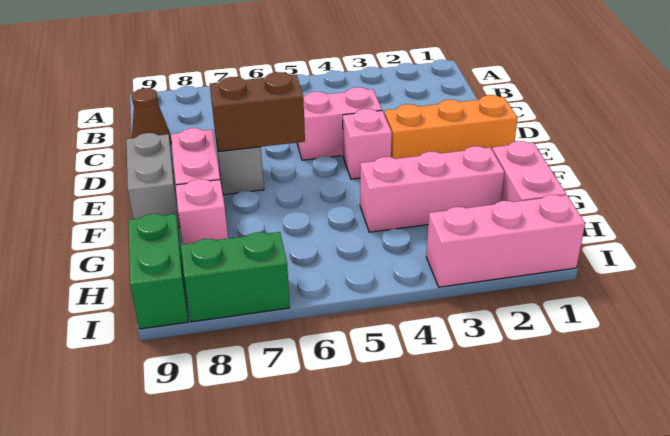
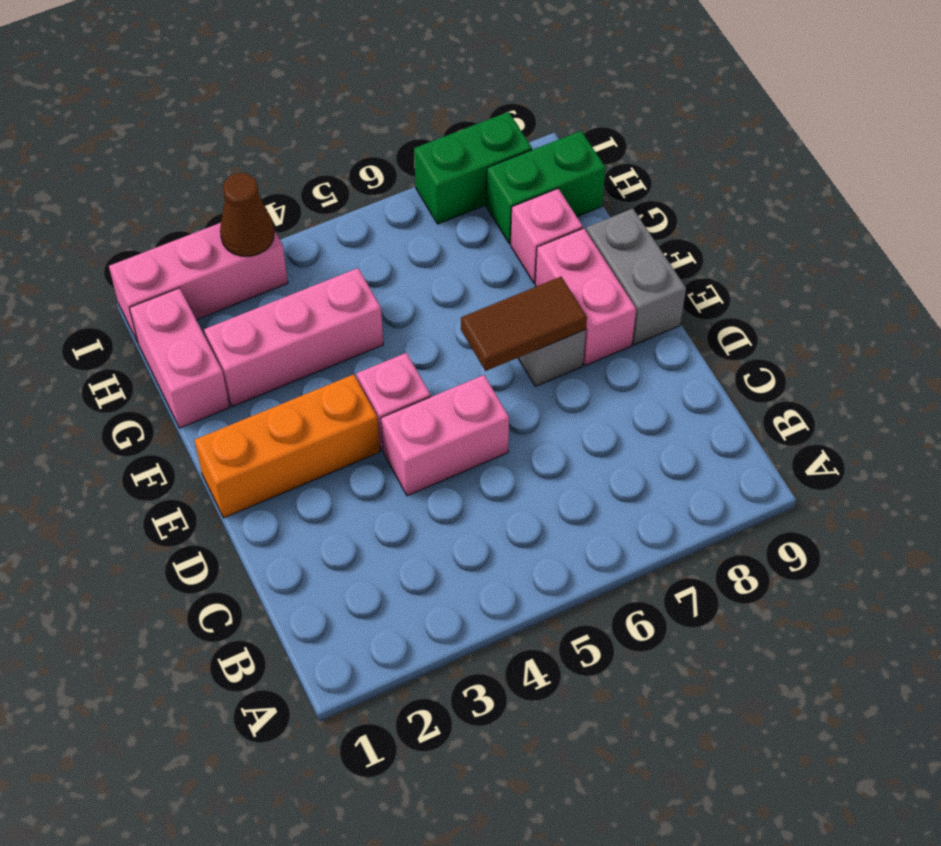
brown cone C9 level 1 -> brown cone I3 level 2
brown brick E6:E7 level 2 -> brown tile E6:E7 level 2
green brick H9:I9 level 1 -> green brick H8:H9 level 1

